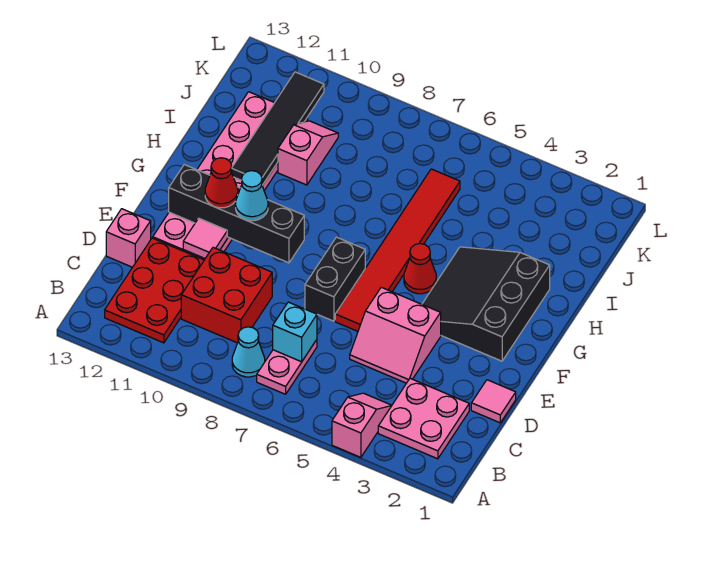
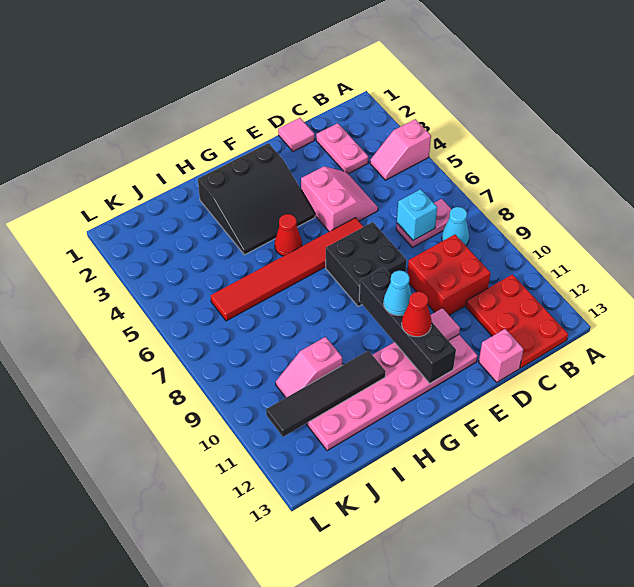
pink plate B2:C3 level 1 -> pink plate C2:C3 level 1
red plate B11:D12 level 1 -> red plate B11:C13 level 1
black brick E7:F7 level 1 -> black brick E7:F8 level 1

